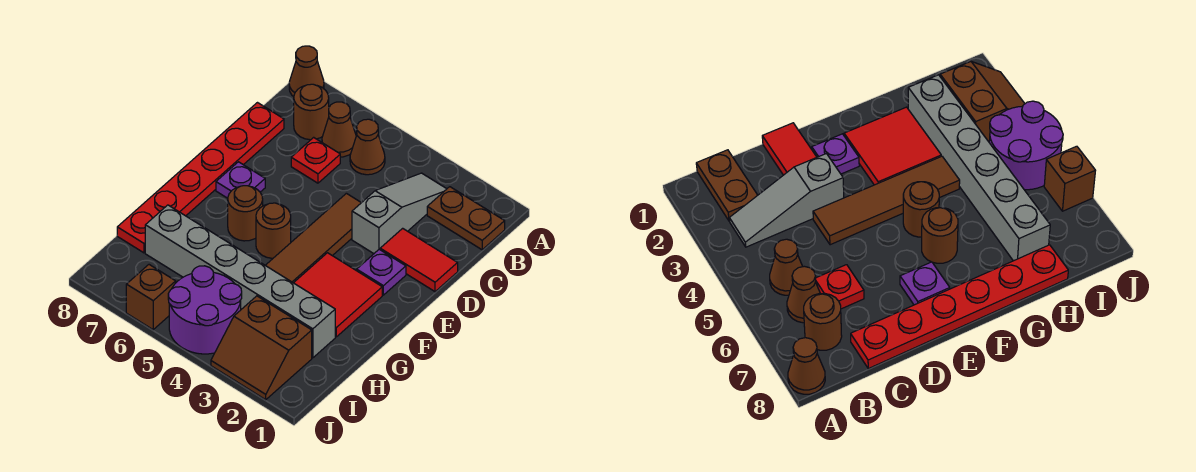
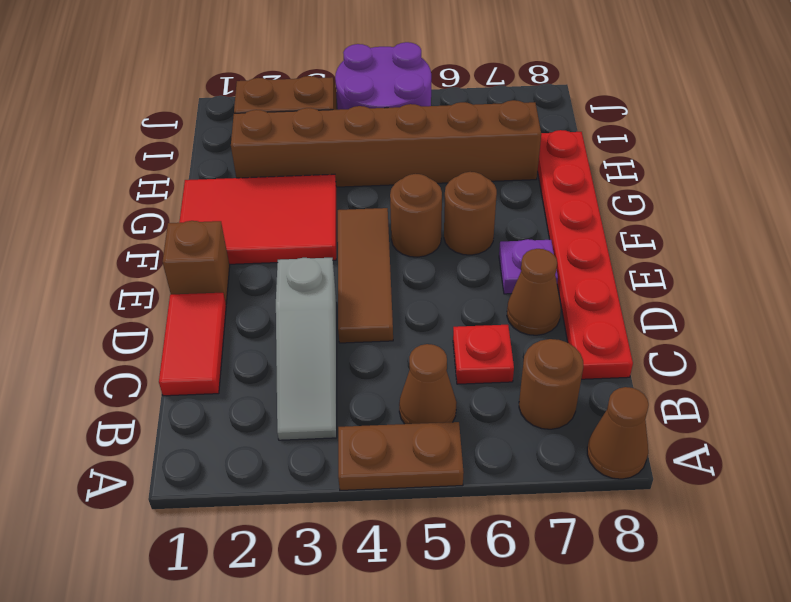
brown plate B1:B2 level 1 -> brown plate A4:A5 level 1
brown cone B6 level 1 -> brown cone D7 level 1
red tile D1:D2 level 1 -> red tile C1:D1 level 1
brown tile D4:G4 level 1 -> brown tile D4:F4 level 1
purple plate E2 level 1 -> none
red tile F2:G3 level 1 -> red tile F1:G3 level 1
grey brick H2:H7 level 1 -> brown brick H2:H7 level 1
brown brick J6 level 1 -> brown brick E1 level 1

